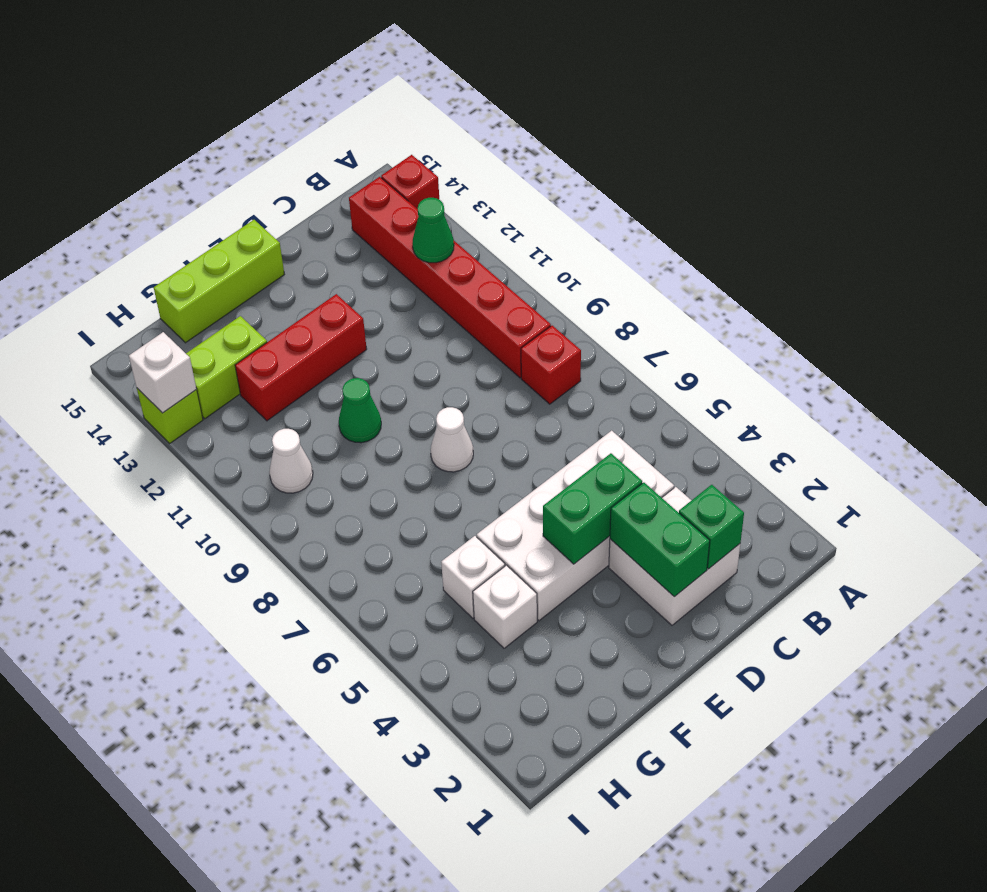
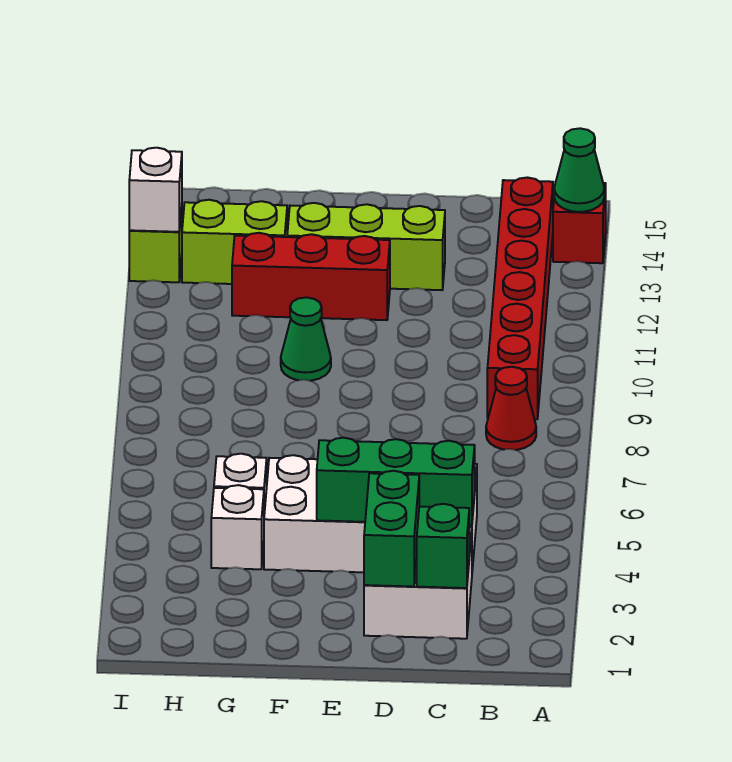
red brick B8 level 1 -> red cone B8 level 1
green cone B12 level 2 -> green cone A14 level 2
green brick D4:E4 level 2 -> green brick C4:E4 level 2
white cone E8 level 1 -> none
lime brick E15:G15 level 1 -> lime brick D13:F13 level 1
white cone H10 level 1 -> none

